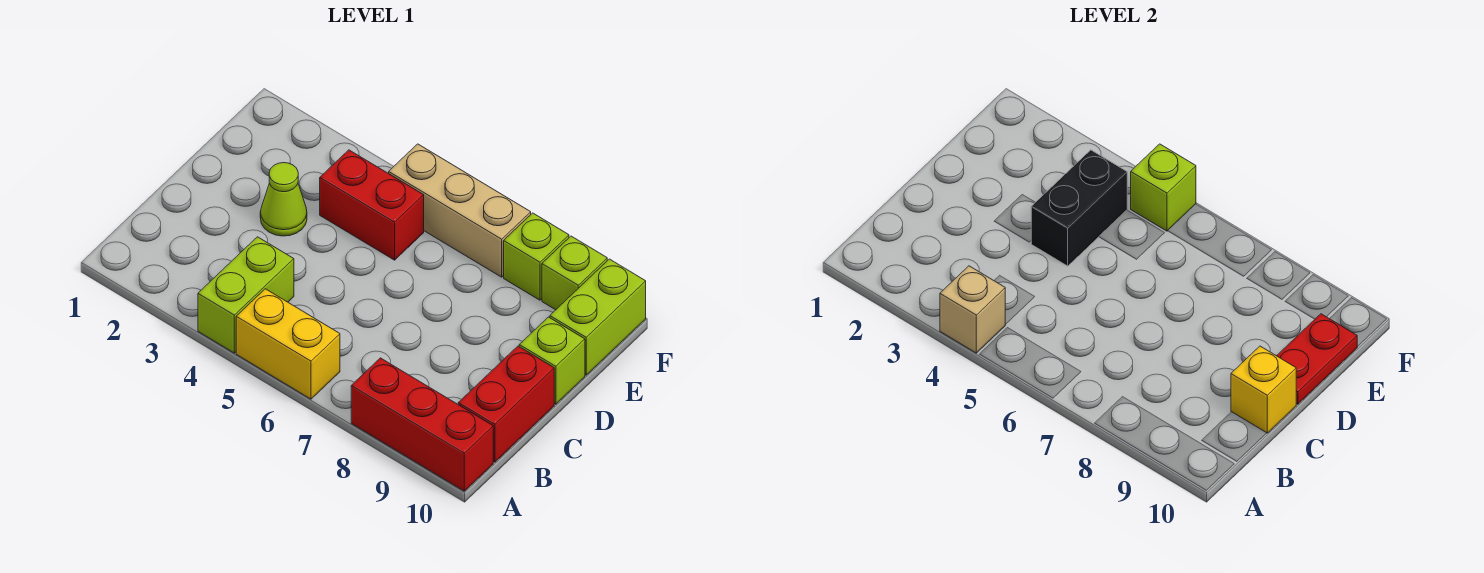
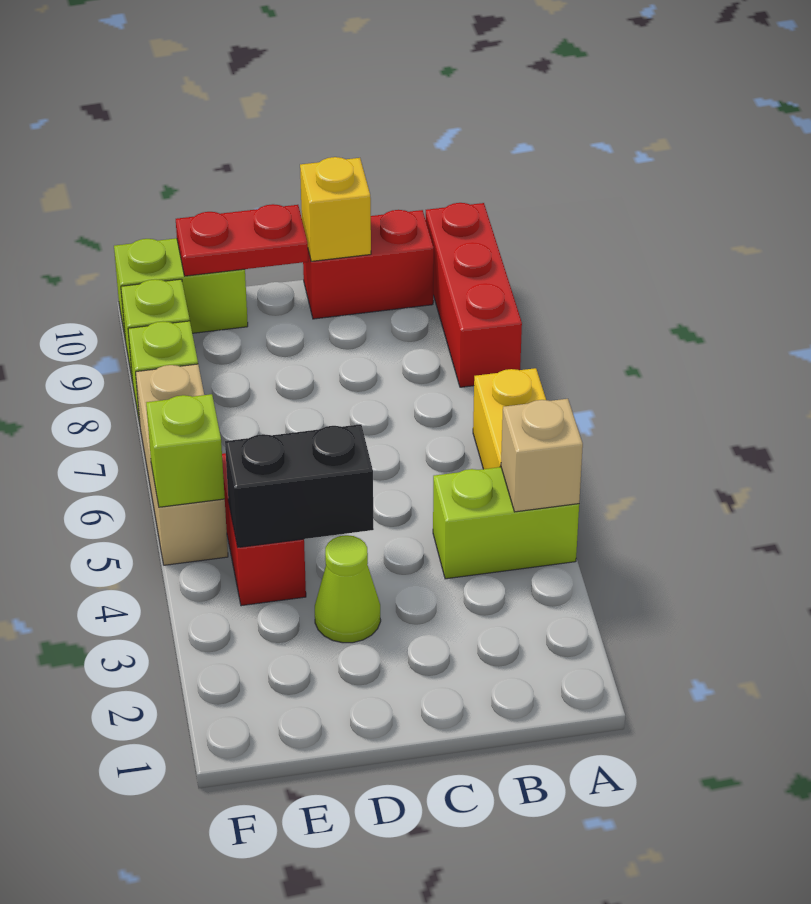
lime brick D10 level 1 -> none

